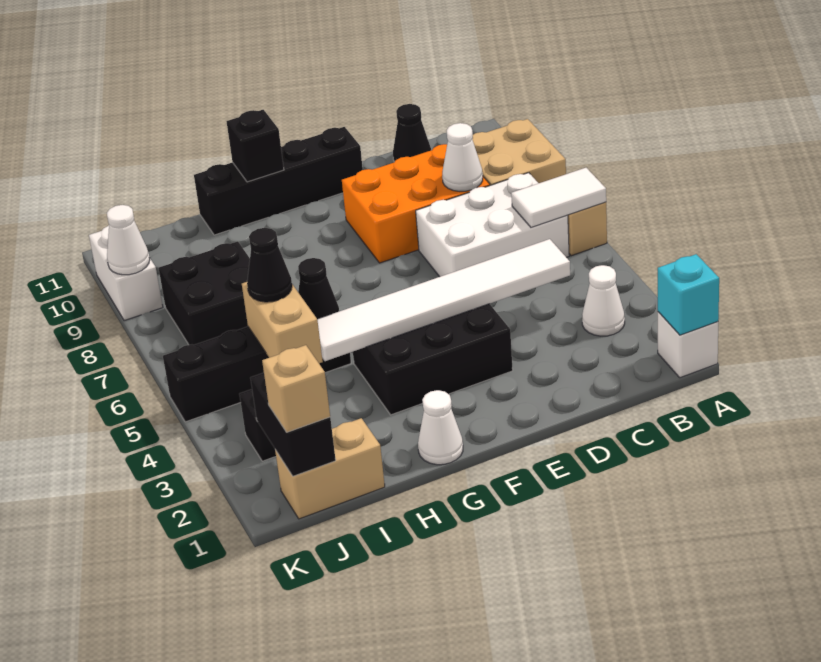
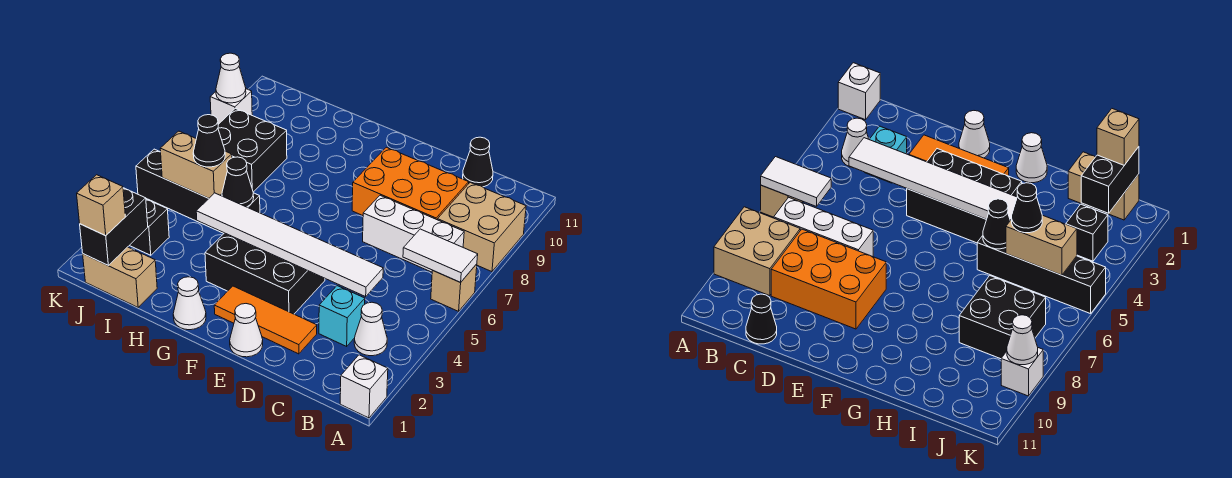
cyan brick A1 level 2 -> cyan brick C3 level 1
white brick B6:D7 level 1 -> white brick B7:D7 level 1
white cone C8 level 2 -> white cone E1 level 1
none -> orange tile D2:F2 level 1
black brick E11:H11 level 1 -> none
black brick G11 level 2 -> none
tan brick I4:I5 level 2 -> tan brick I5:J5 level 2
white brick K9:K10 level 1 -> white brick K9 level 1

